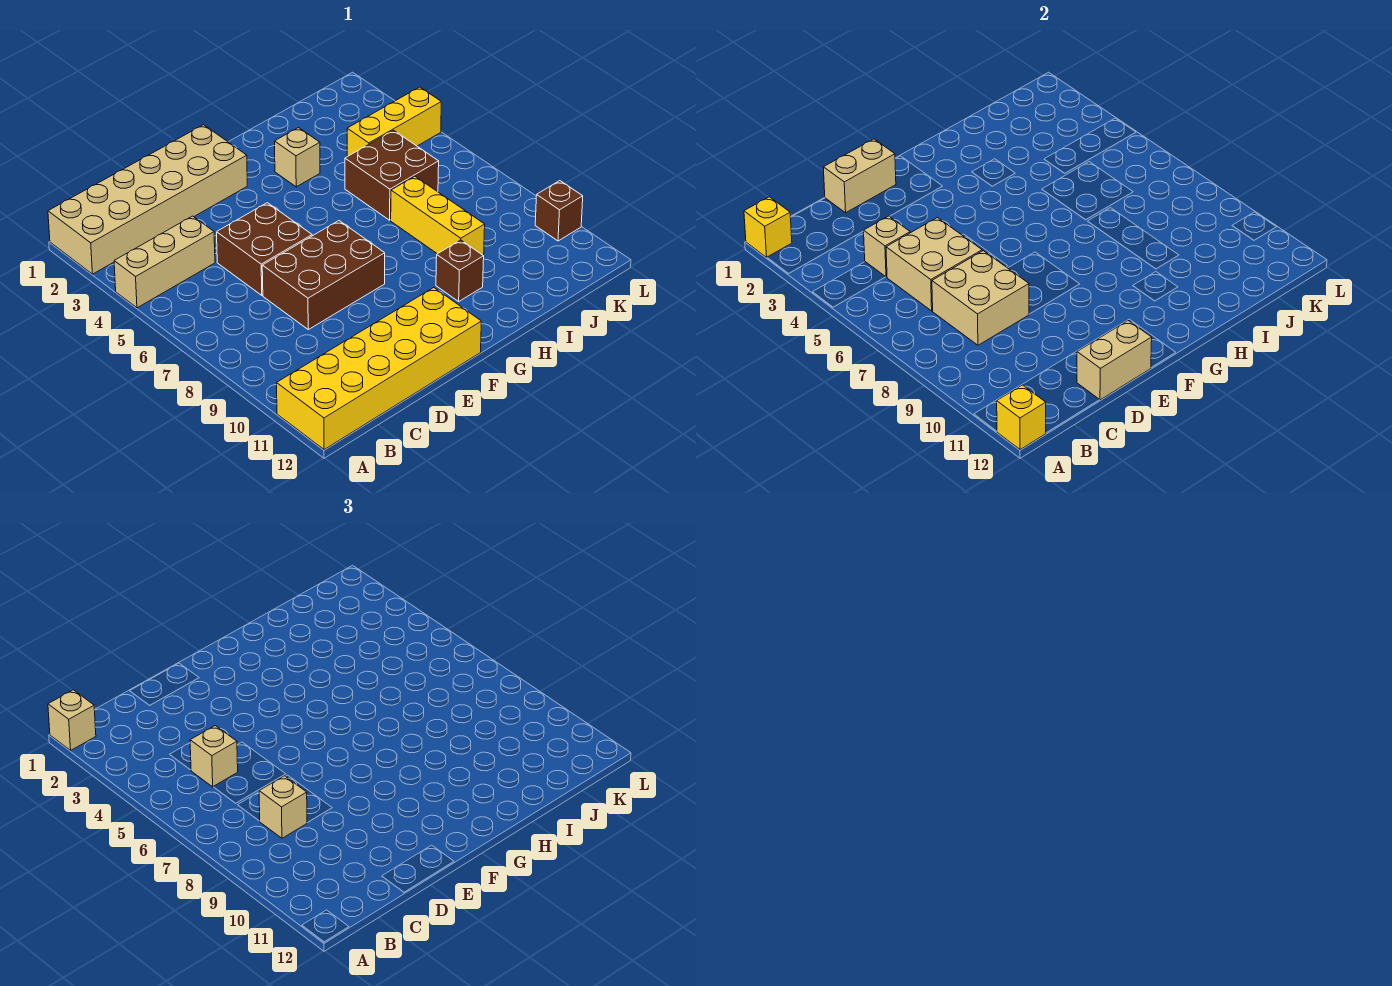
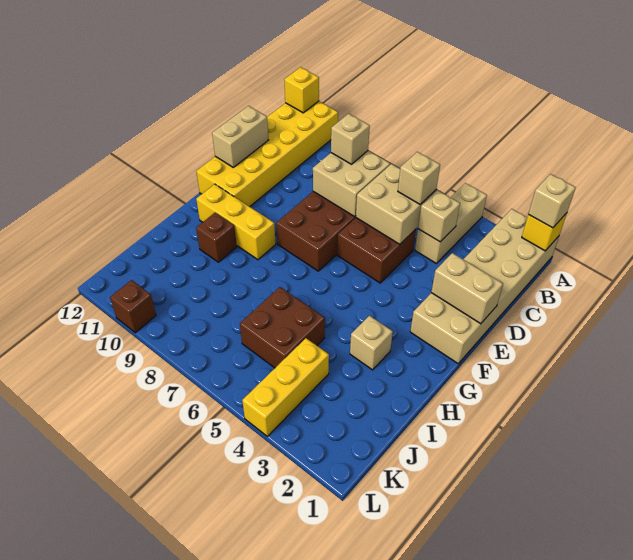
tan brick D1:E1 level 2 -> tan brick E1:E2 level 2
yellow brick I7:I9 level 1 -> yellow brick G9:G11 level 1

